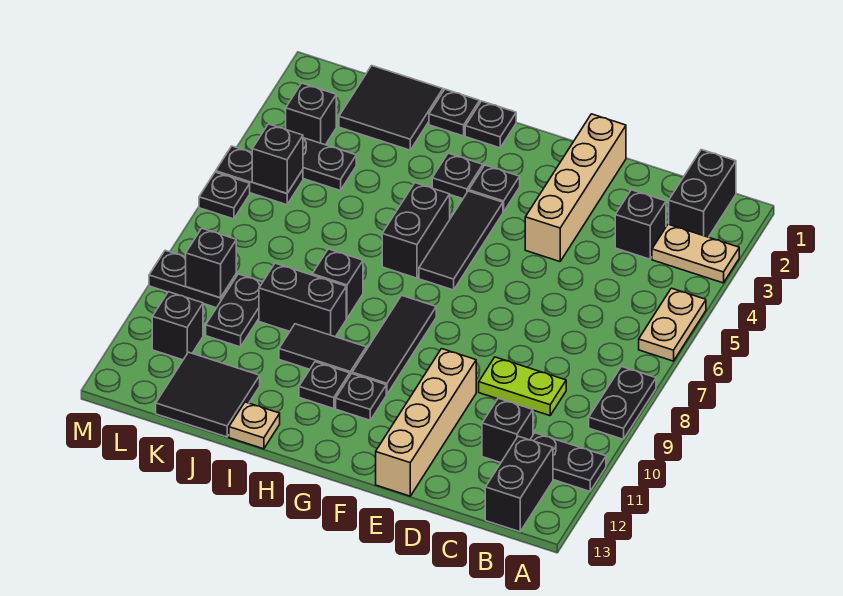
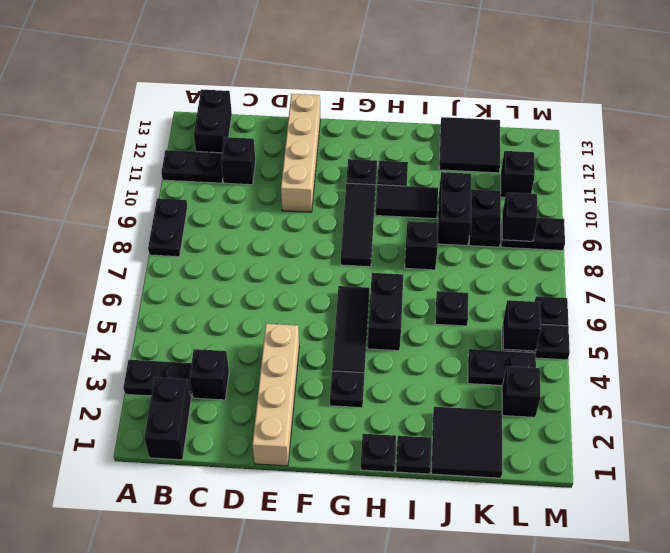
tan plate A3:B3 level 1 -> black plate A3:B3 level 1
tan plate A5:A6 level 1 -> none
lime plate C9:D9 level 1 -> none
black plate H3 level 1 -> black plate J6 level 1
black brick I9:J9 level 1 -> black brick J9:J10 level 1
tan plate I13 level 1 -> none

